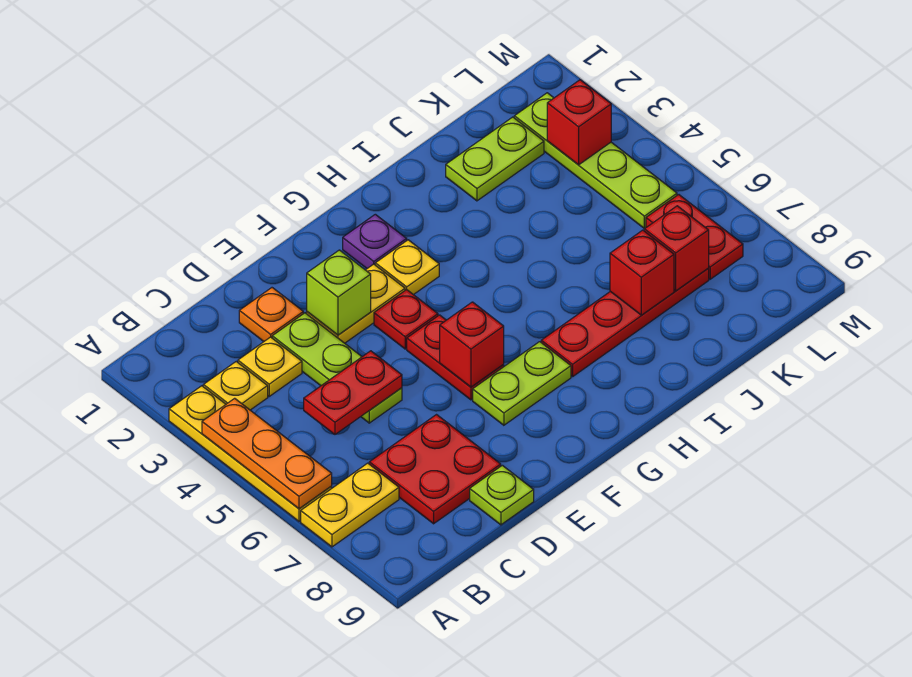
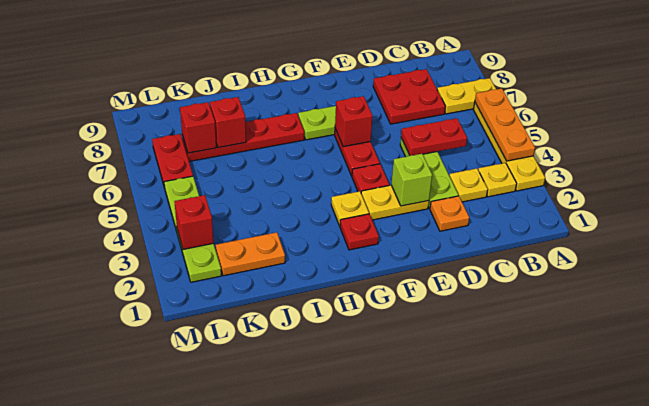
lime plate D9 level 1 -> none
purple plate G2 level 1 -> red plate G2 level 1
lime plate J2:K2 level 1 -> orange plate J2:K2 level 1

